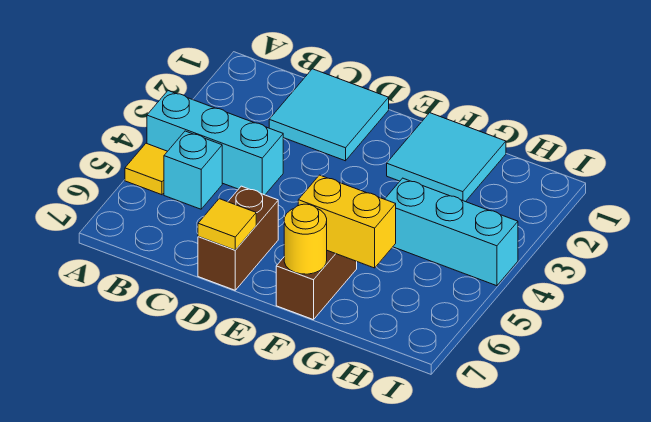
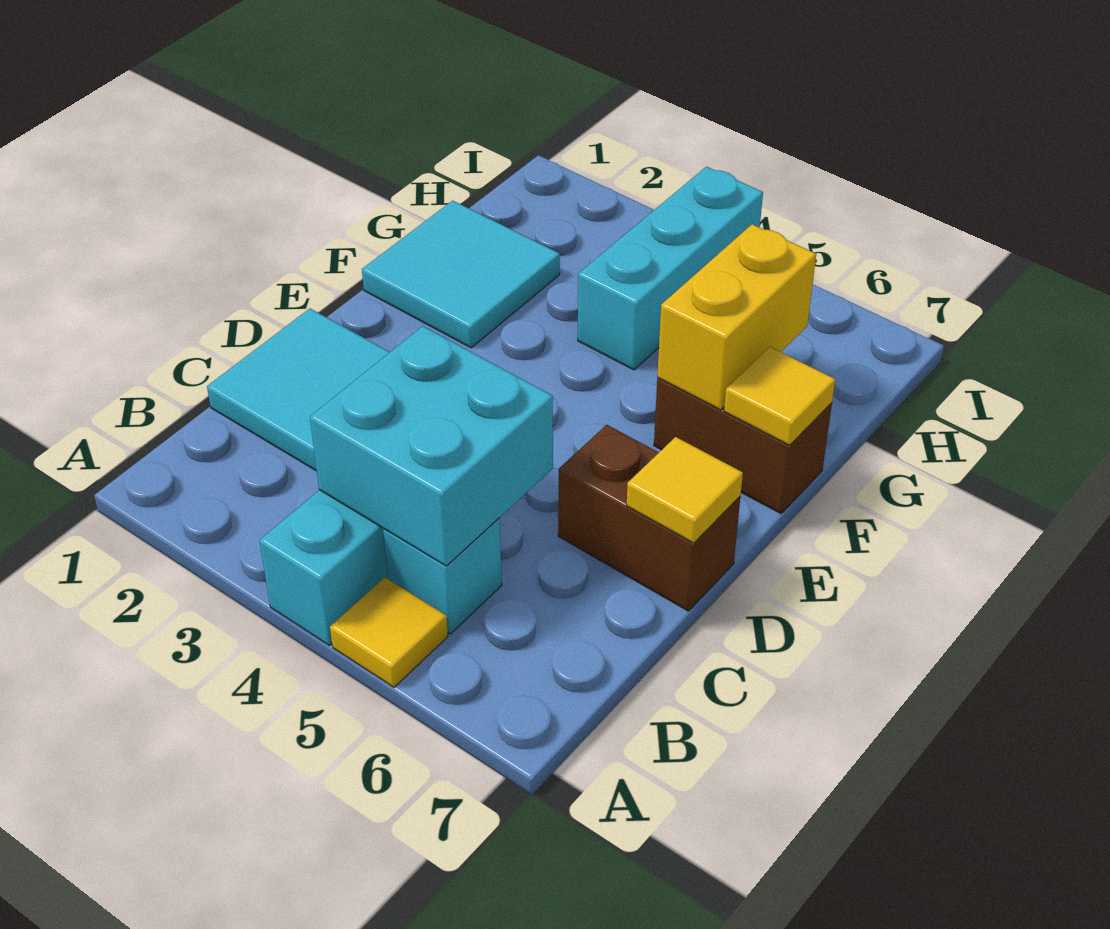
none -> cyan brick B4:C5 level 2
yellow round brick F7 level 2 -> yellow tile F7 level 2

